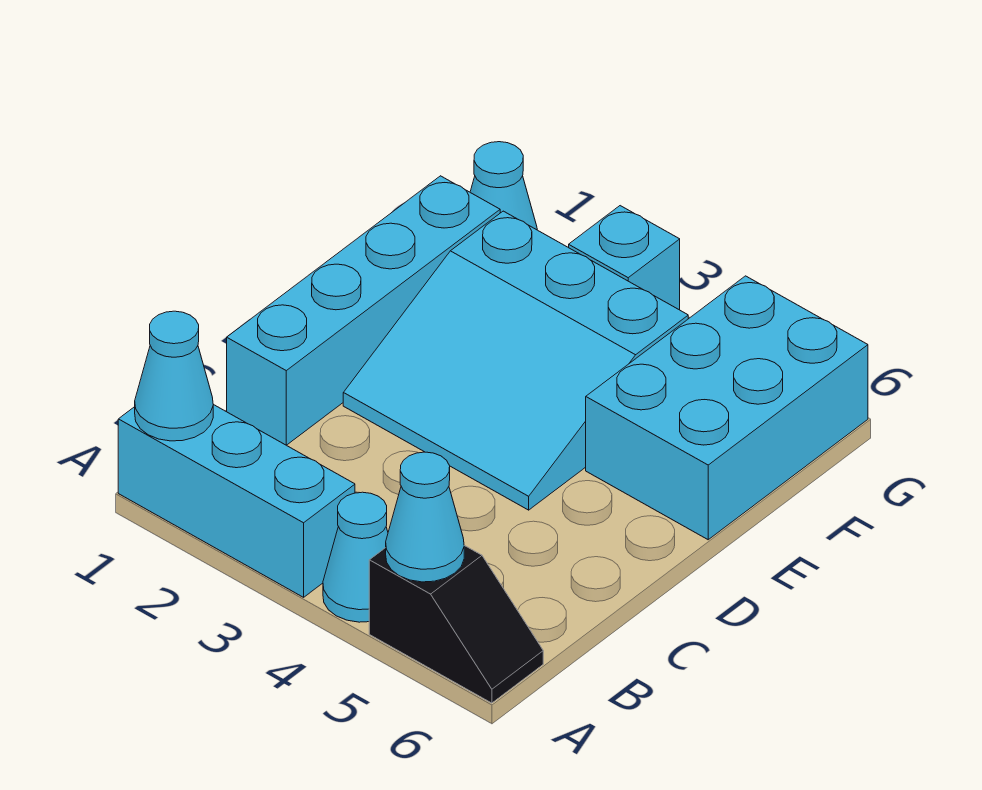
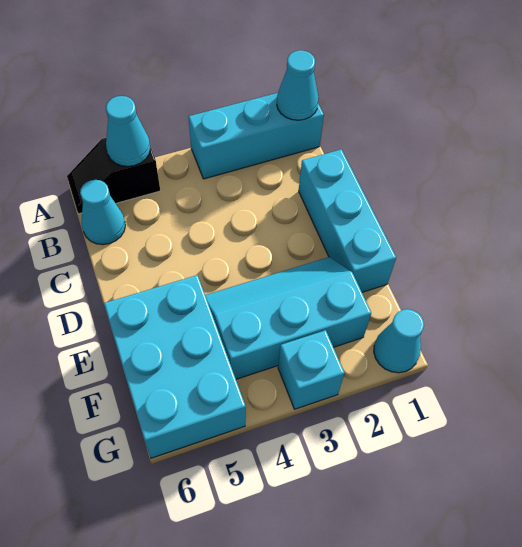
cyan cone A4 level 1 -> cyan cone B6 level 1
cyan brick C1:F1 level 1 -> cyan brick C1:E1 level 1
cyan slope D2:F4 level 1 top F -> cyan slope E2:F4 level 1 top F

